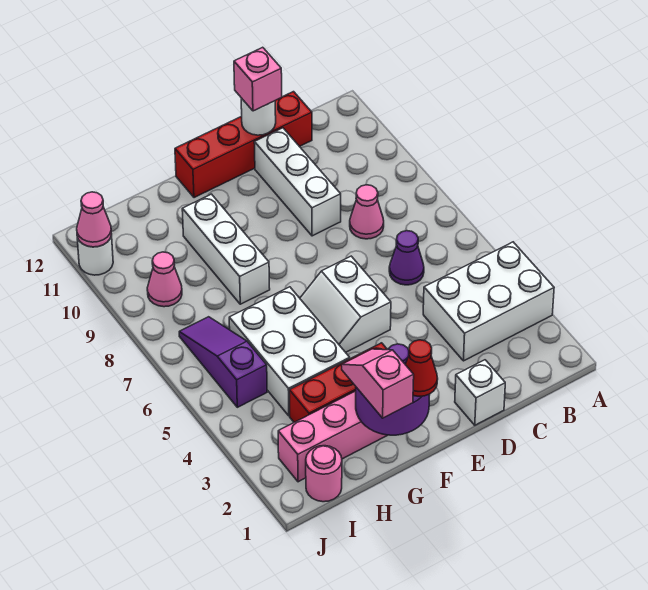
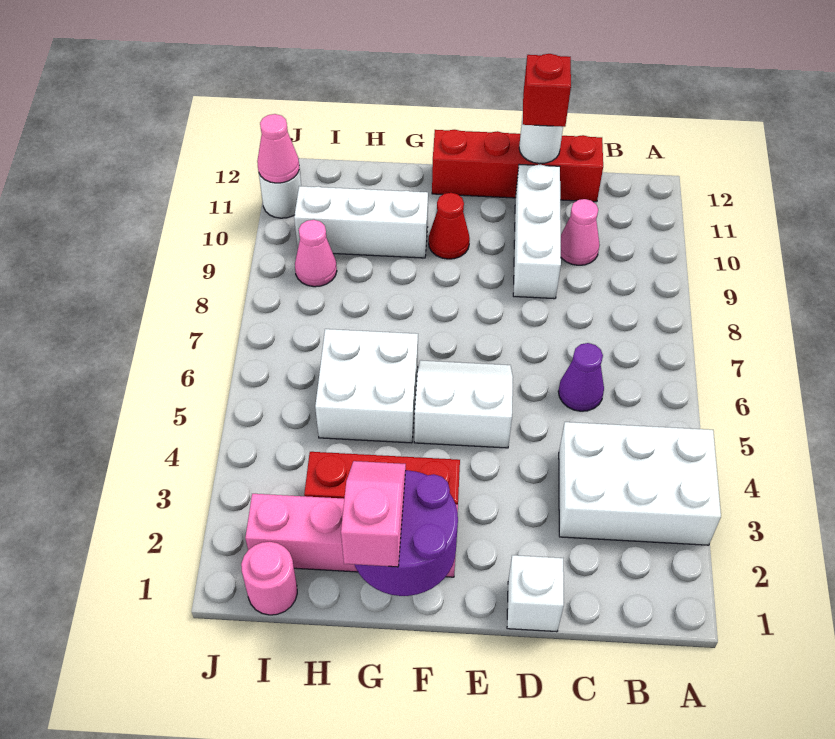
pink cone C8 level 1 -> pink cone C10 level 1
pink brick D12 level 3 -> red brick D12 level 3
white slope E5:F6 level 1 top E -> white slope E5:F6 level 1 top 5
red cone F1 level 3 -> red cone F10 level 1
white brick G4:H6 level 1 -> white brick G5:H6 level 1
white brick G8:G10 level 1 -> white brick G10:I10 level 1
purple slope I5:I7 level 1 top 5 -> none

